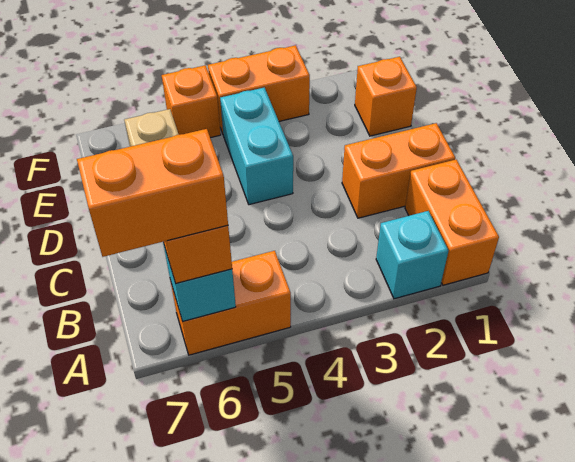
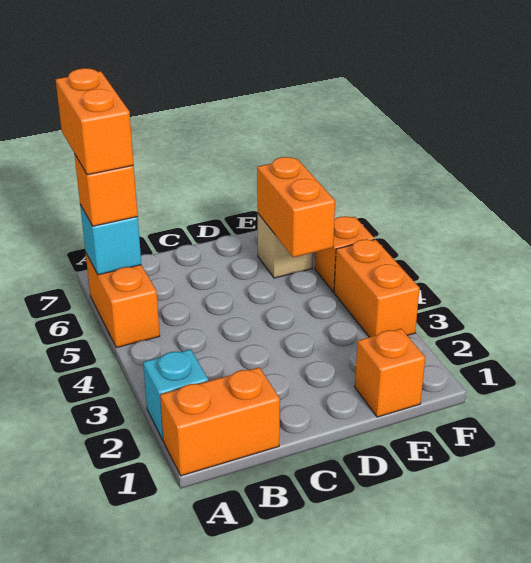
orange brick C1:C2 level 1 -> orange brick E5:E6 level 2
cyan brick D4:E4 level 1 -> none

